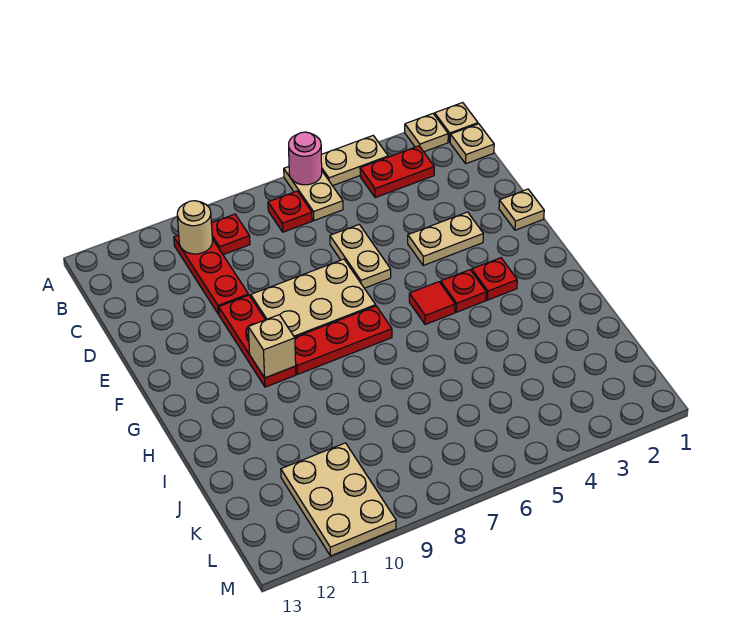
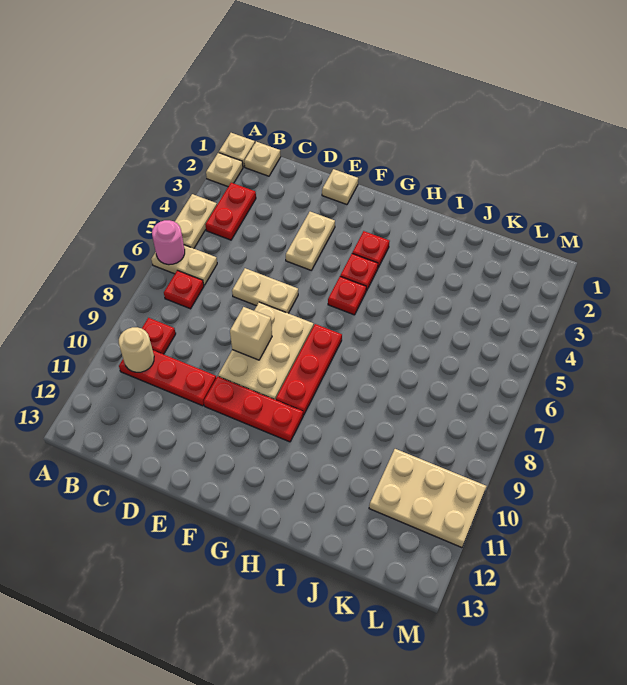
red tile G5 level 1 -> red plate G5 level 1
tan brick G10 level 2 -> tan brick E8 level 2

